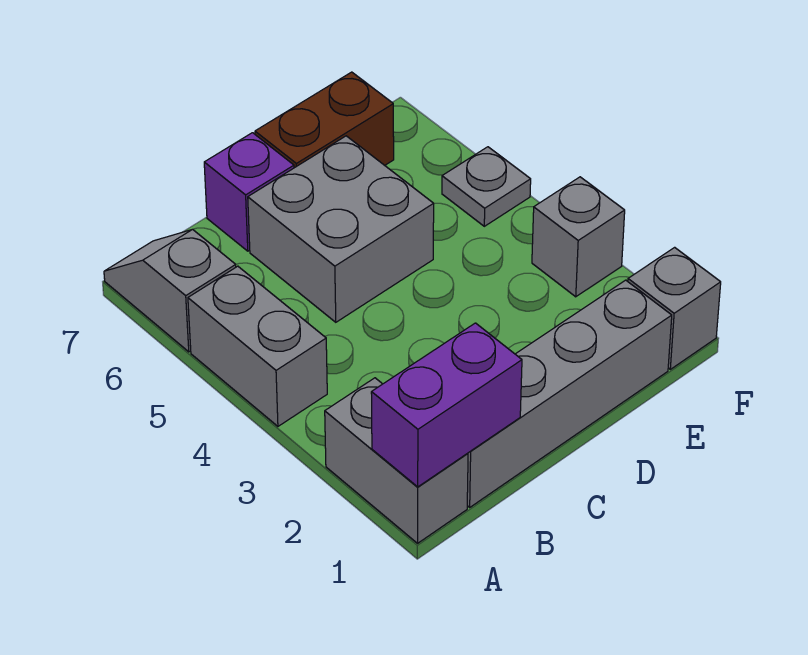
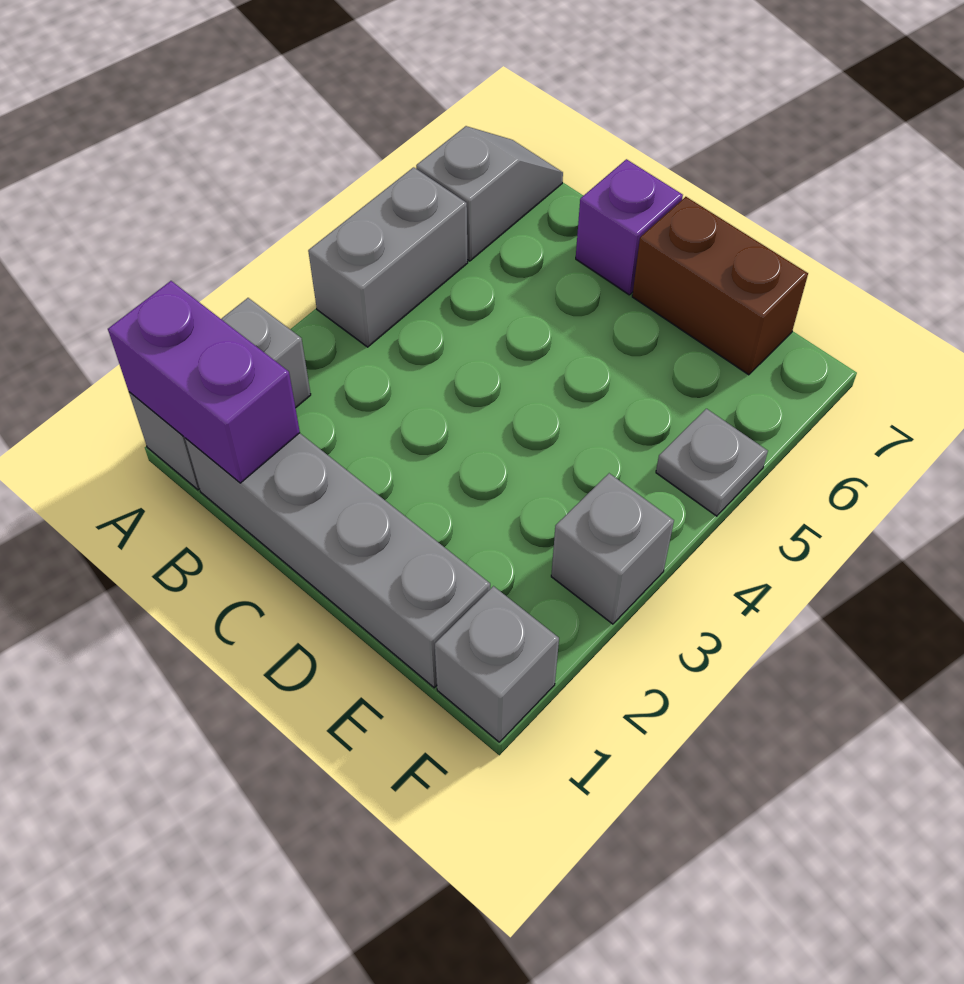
grey brick C5:D6 level 1 -> none

